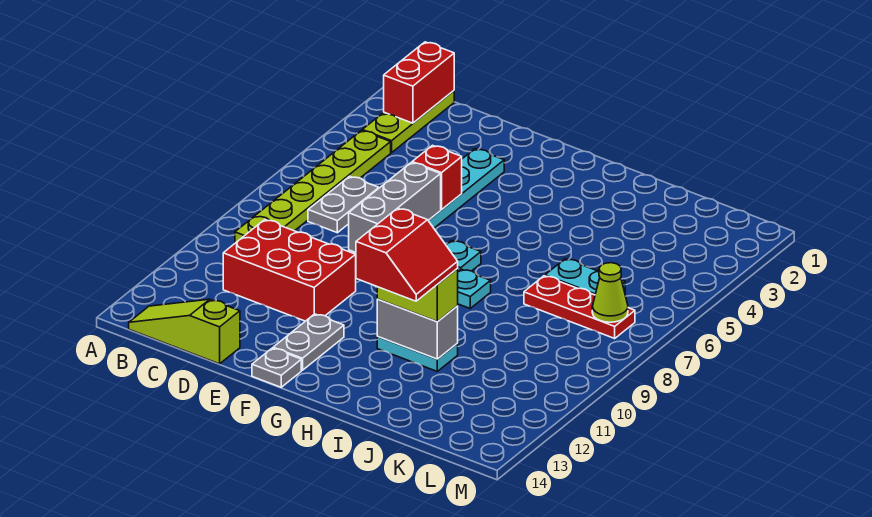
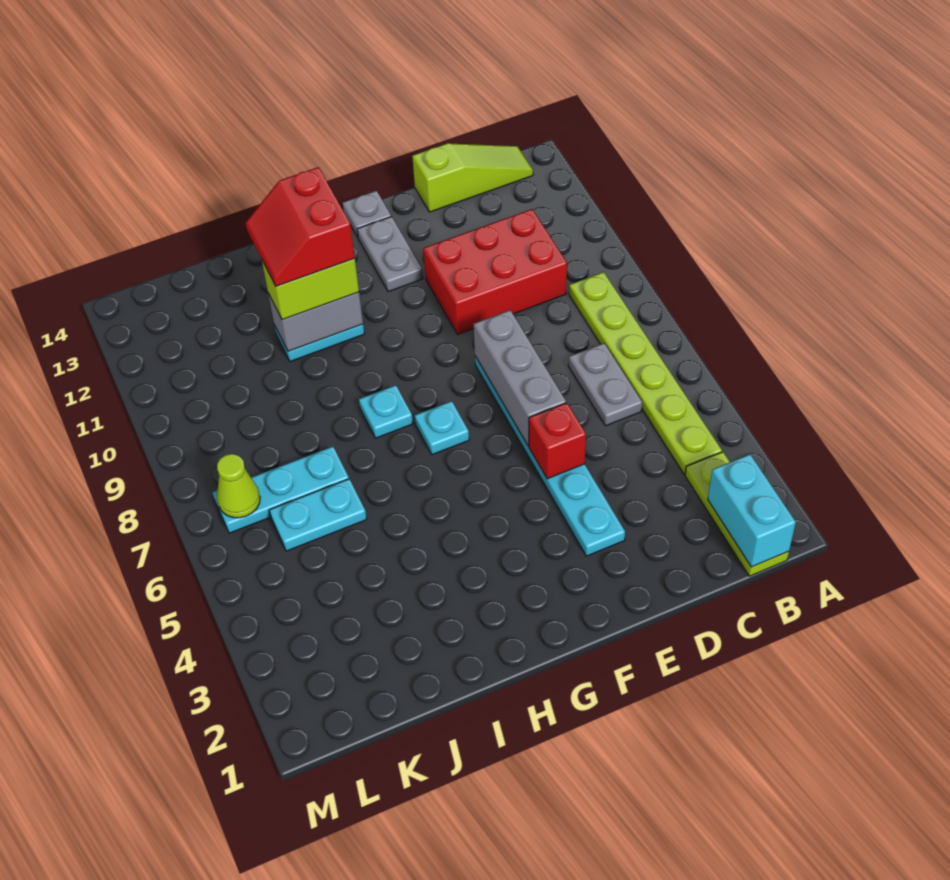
red brick B1:B2 level 2 -> cyan brick B1:B2 level 2
red plate J7:L7 level 1 -> cyan plate J7:L7 level 1

